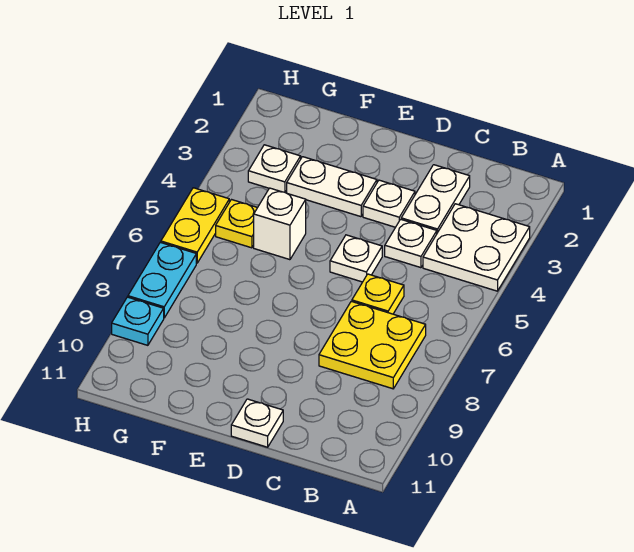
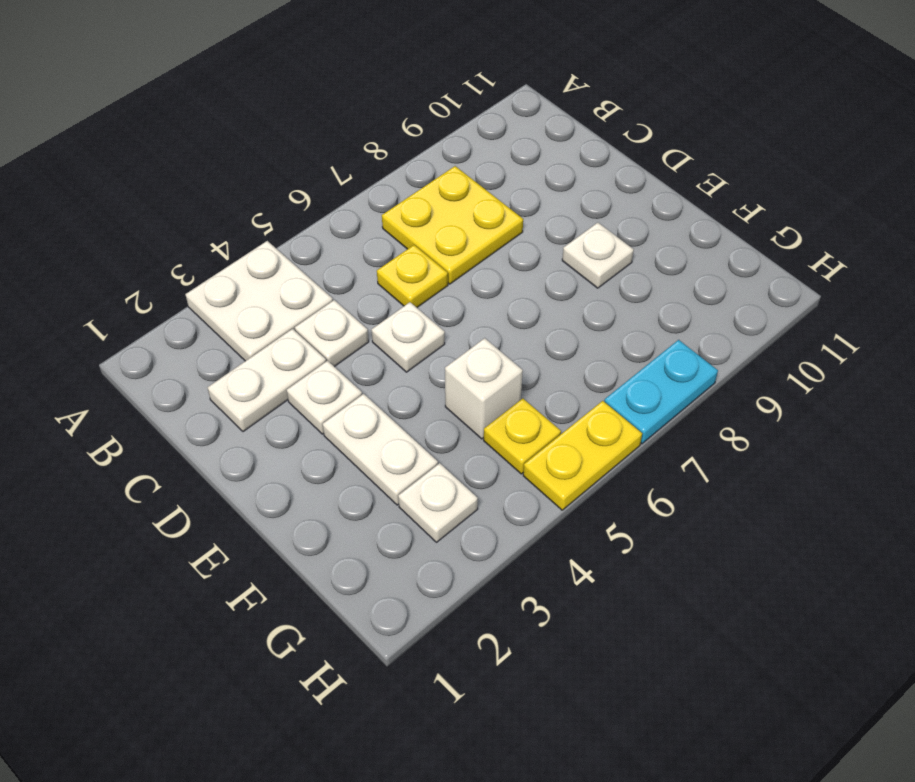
white plate D11 level 1 -> white plate E9 level 1
cyan plate H9 level 1 -> none

